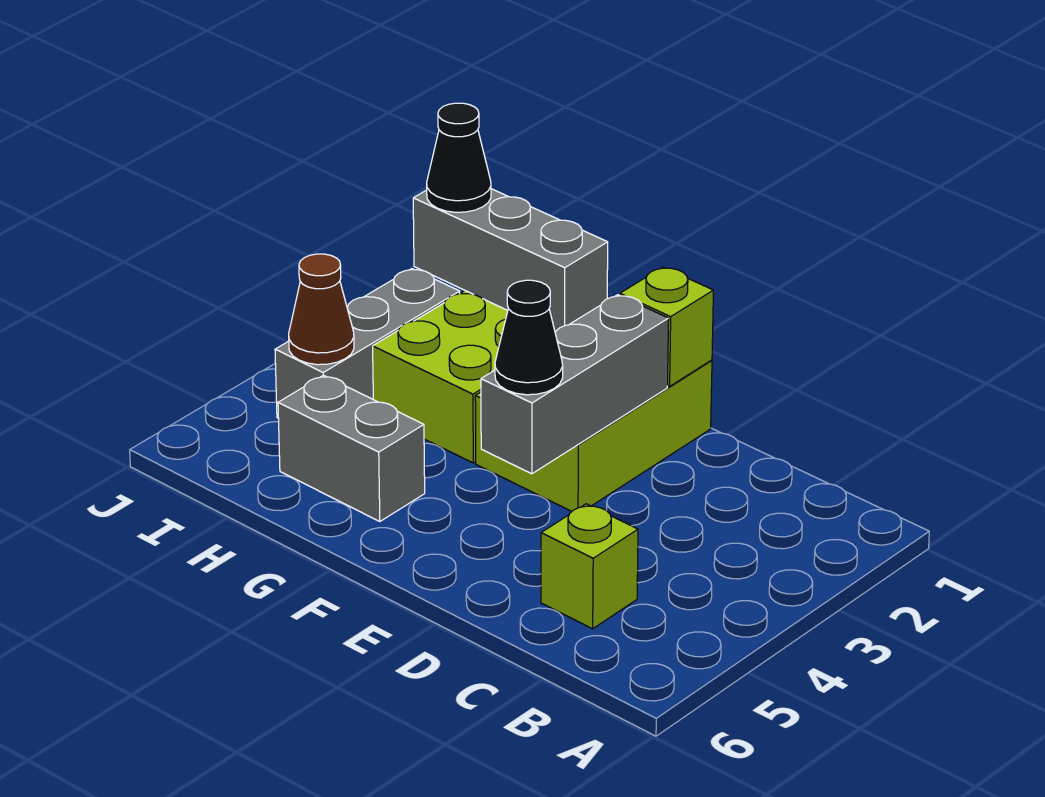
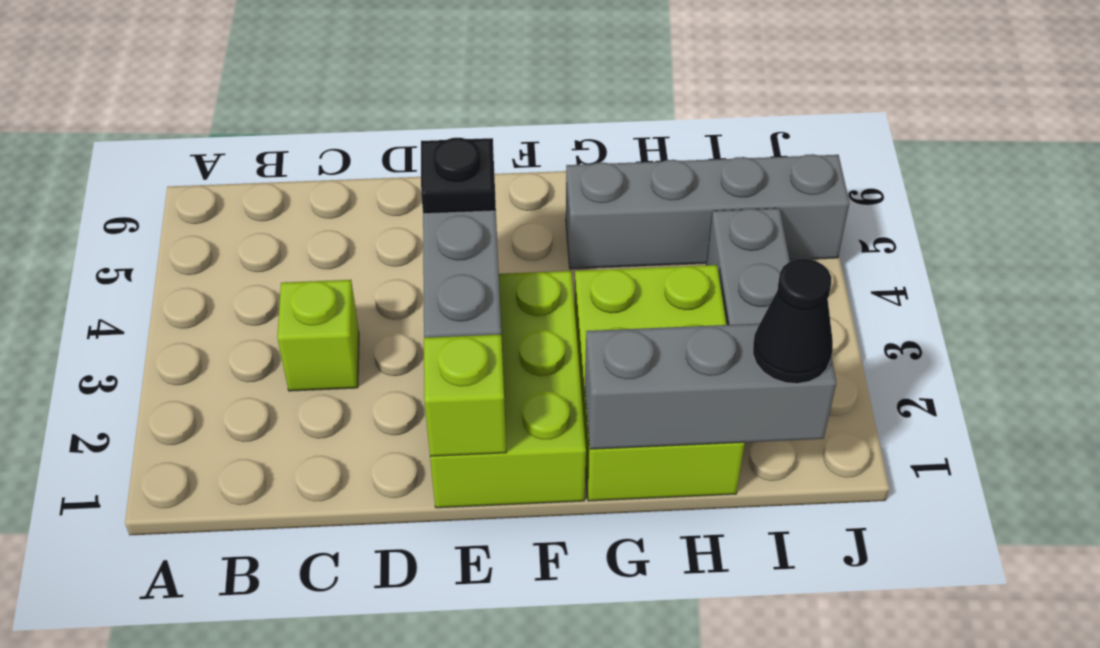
lime brick C5 level 1 -> lime brick C3 level 1
black cone E4 level 3 -> black plate E4 level 3
grey brick G5:H5 level 1 -> grey brick G5:J5 level 1
brown cone I4 level 2 -> none

